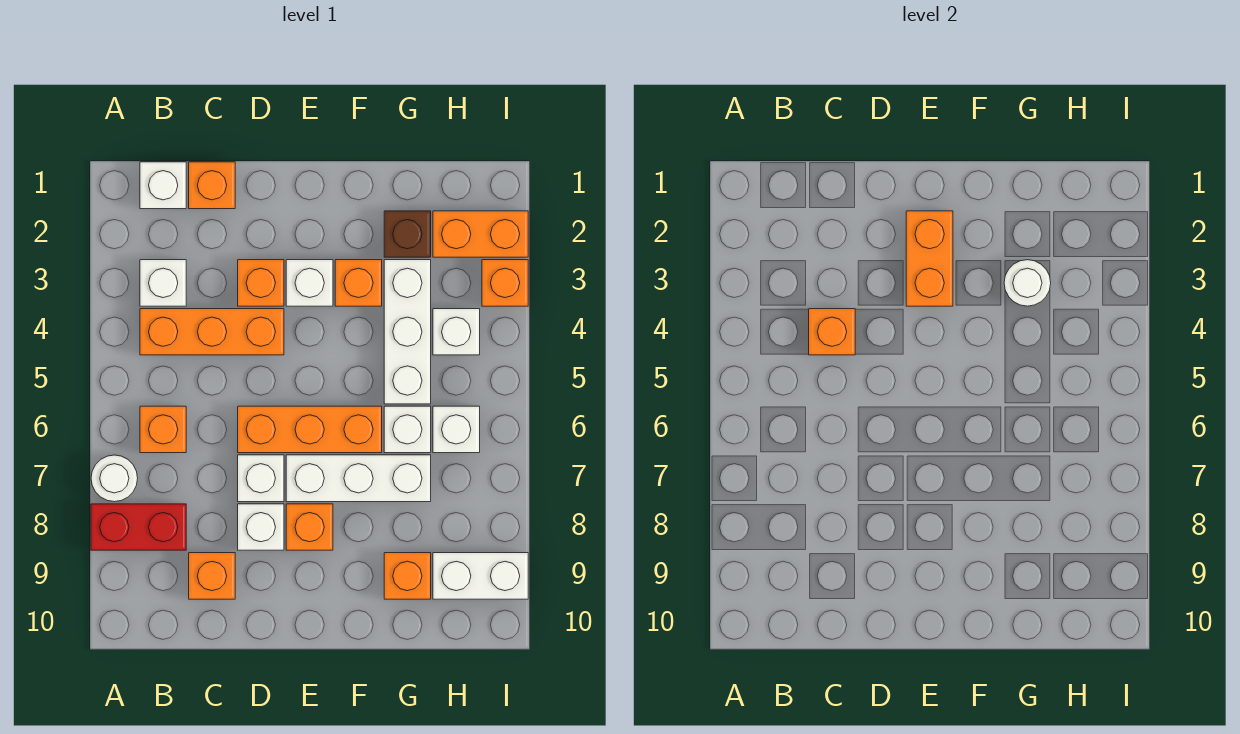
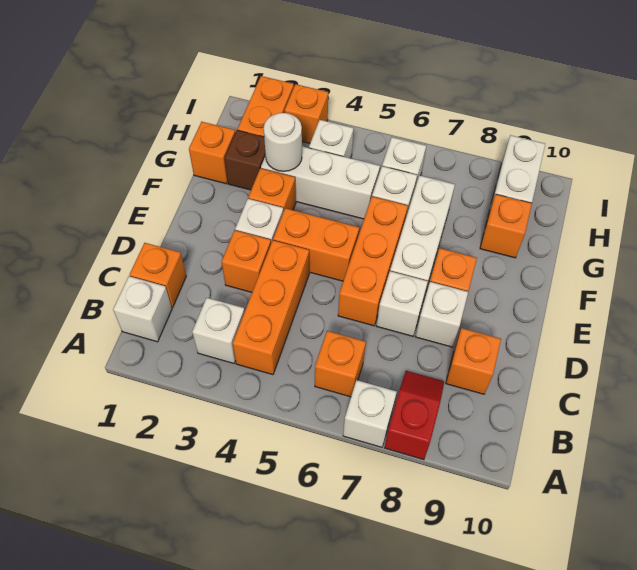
white round brick A7 level 1 -> white brick A7 level 1
red brick A8:B8 level 1 -> red slope A8:B8 level 1 top A
orange brick C4 level 2 -> orange brick G1 level 1
orange brick E2:E3 level 2 -> orange brick E4:E5 level 1

